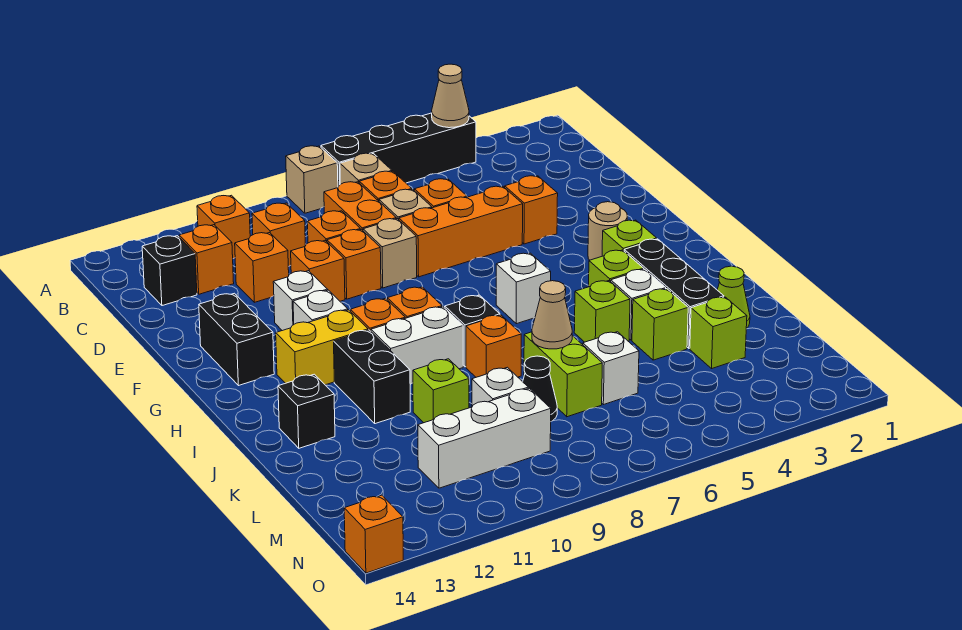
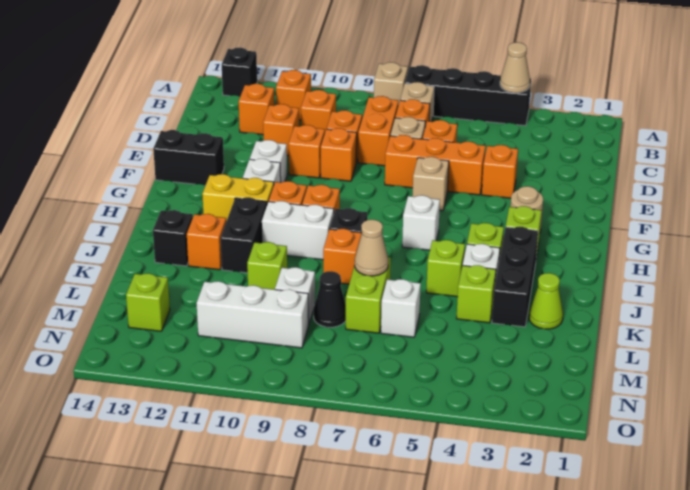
black brick C13 level 1 -> black brick A13 level 1
tan brick E8 level 1 -> tan brick F6 level 1
black brick F13:G13 level 1 -> black brick F13:F14 level 1
lime brick L3 level 1 -> lime brick M13 level 1
orange brick O14 level 1 -> orange brick J12 level 1

